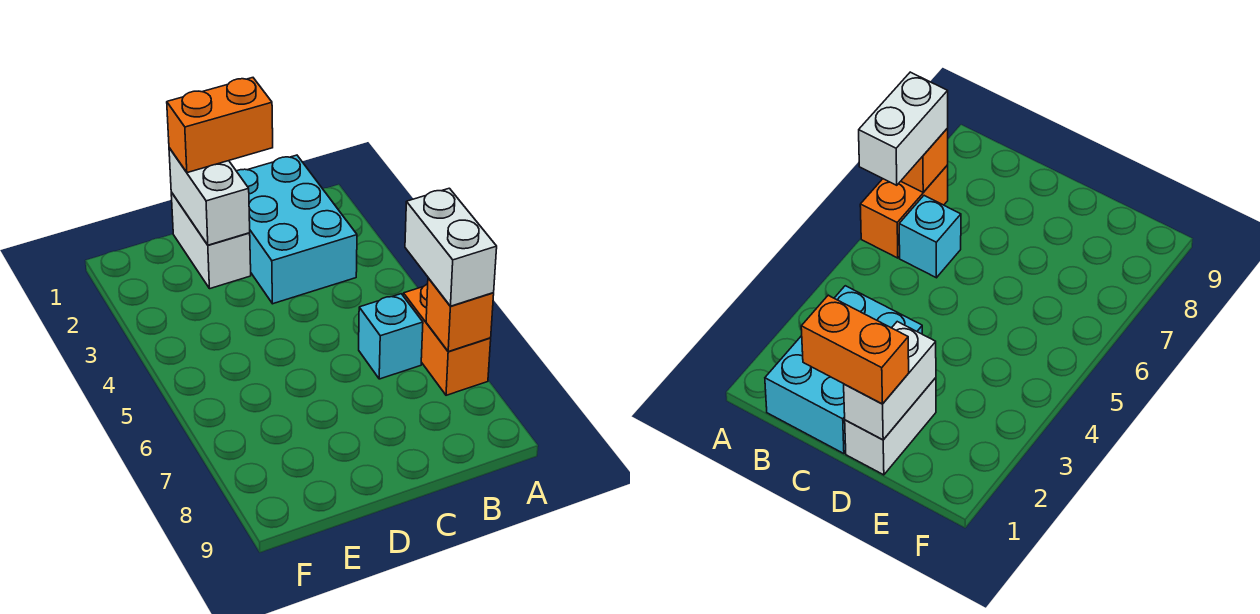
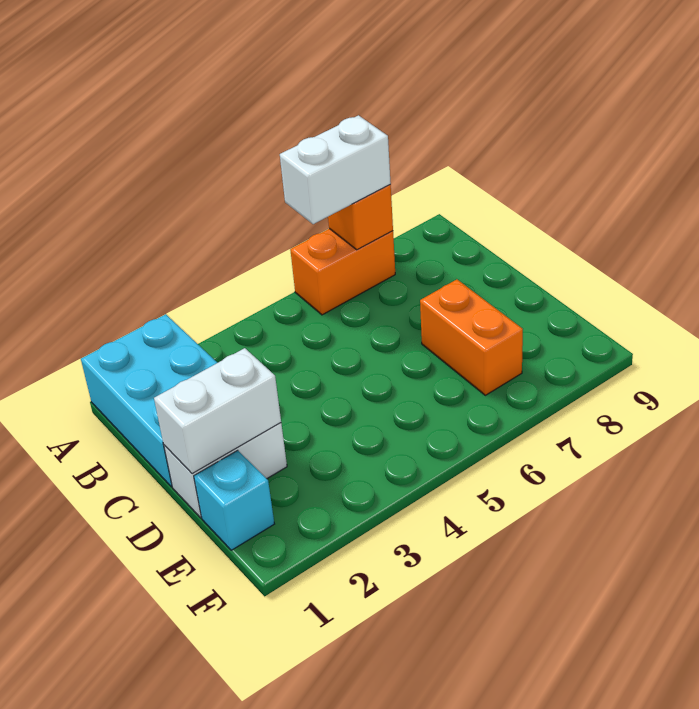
cyan brick B1:C3 level 1 -> cyan brick A1:C2 level 1
cyan brick B6 level 1 -> cyan brick E1 level 1
orange brick C1:D1 level 3 -> orange brick D7:E7 level 1

